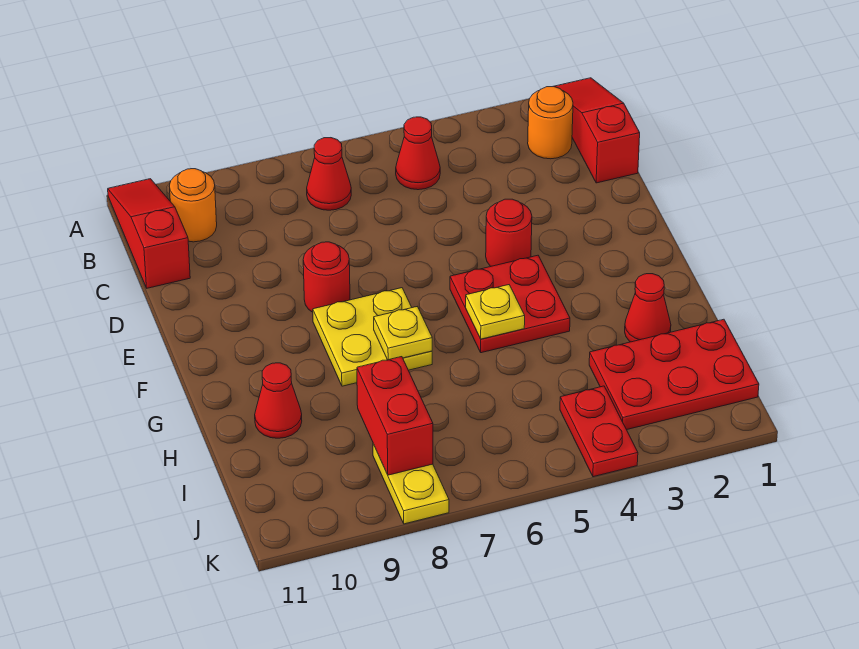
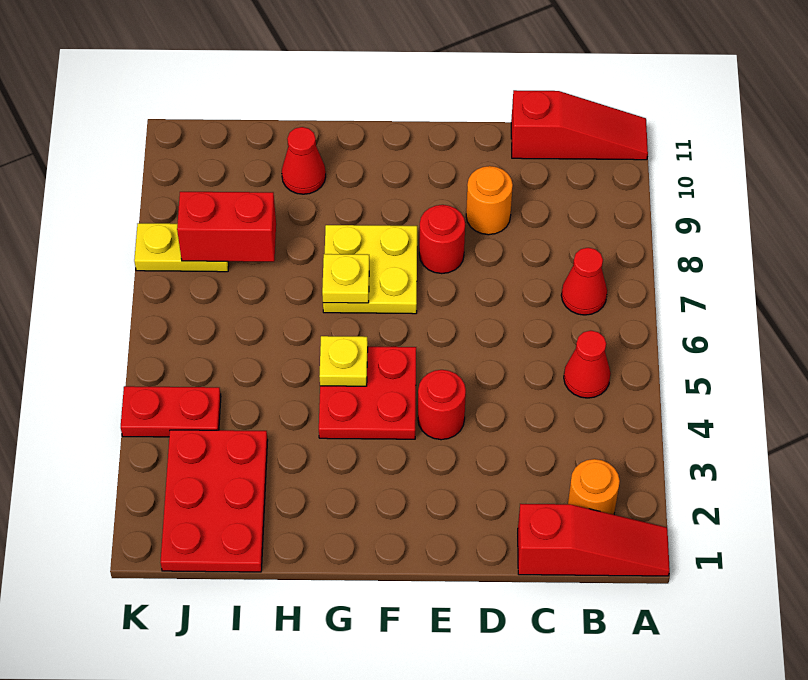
orange round brick B10 level 1 -> orange round brick D9 level 1
red cone H2 level 1 -> none

